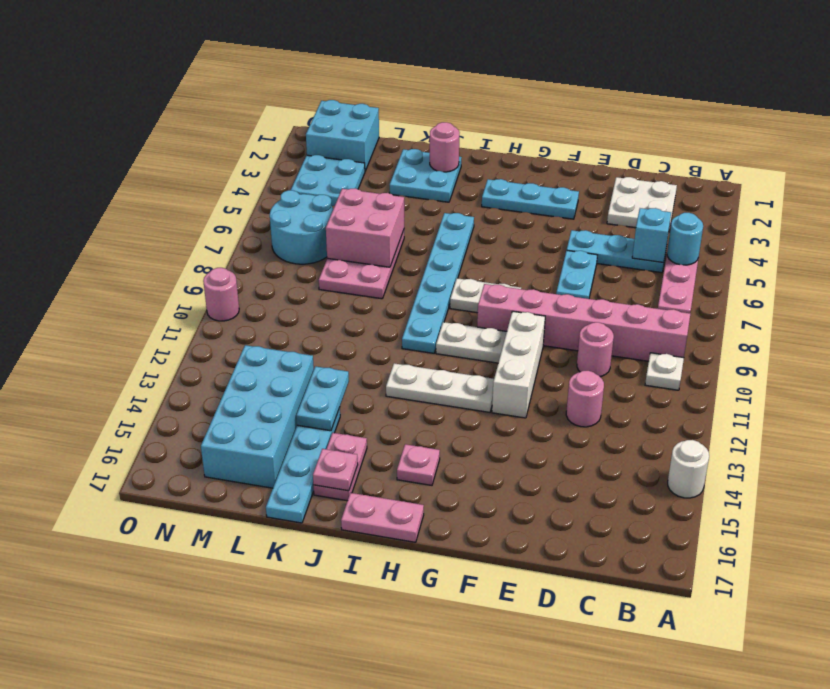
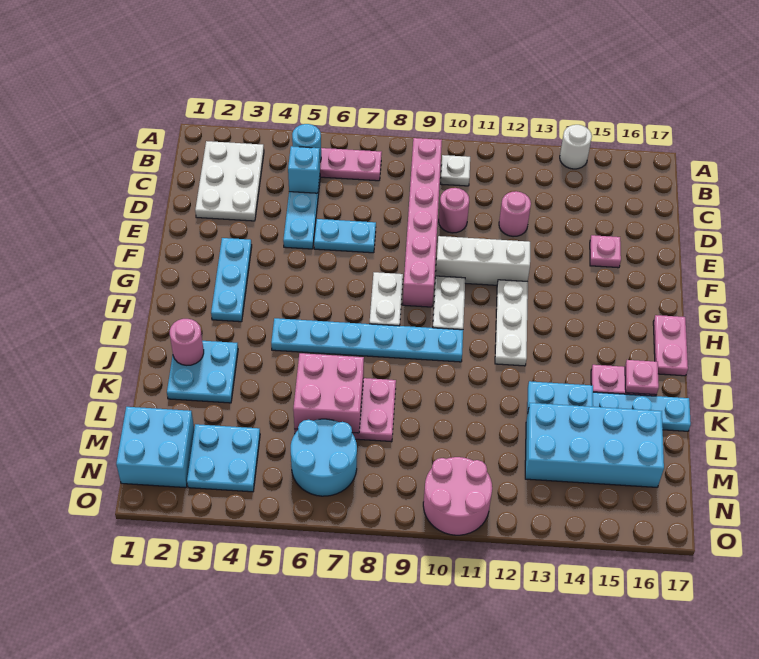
white plate C2:D3 level 1 -> white plate B2:D3 level 1
pink plate H15 level 1 -> pink plate E15 level 1
pink round brick O10 level 1 -> pink round brick N10:O11 level 1

